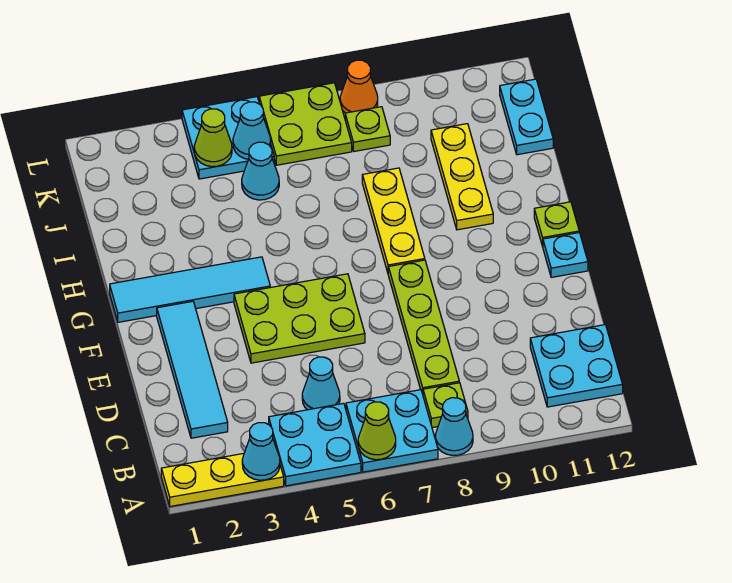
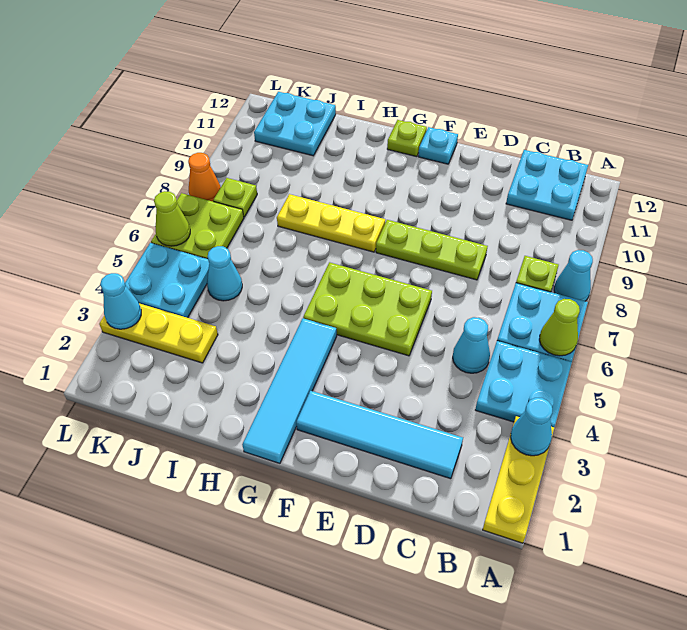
lime plate C8:F8 level 1 -> lime plate D8:F8 level 1
lime plate E4:F6 level 1 -> lime plate E5:G6 level 1
yellow plate H10:J10 level 1 -> yellow plate J3:L3 level 1
cyan plate J12:K12 level 1 -> cyan plate J11:K12 level 1
lime cone K4 level 2 -> lime cone L6 level 2
cyan cone K5 level 2 -> cyan cone L3 level 2

